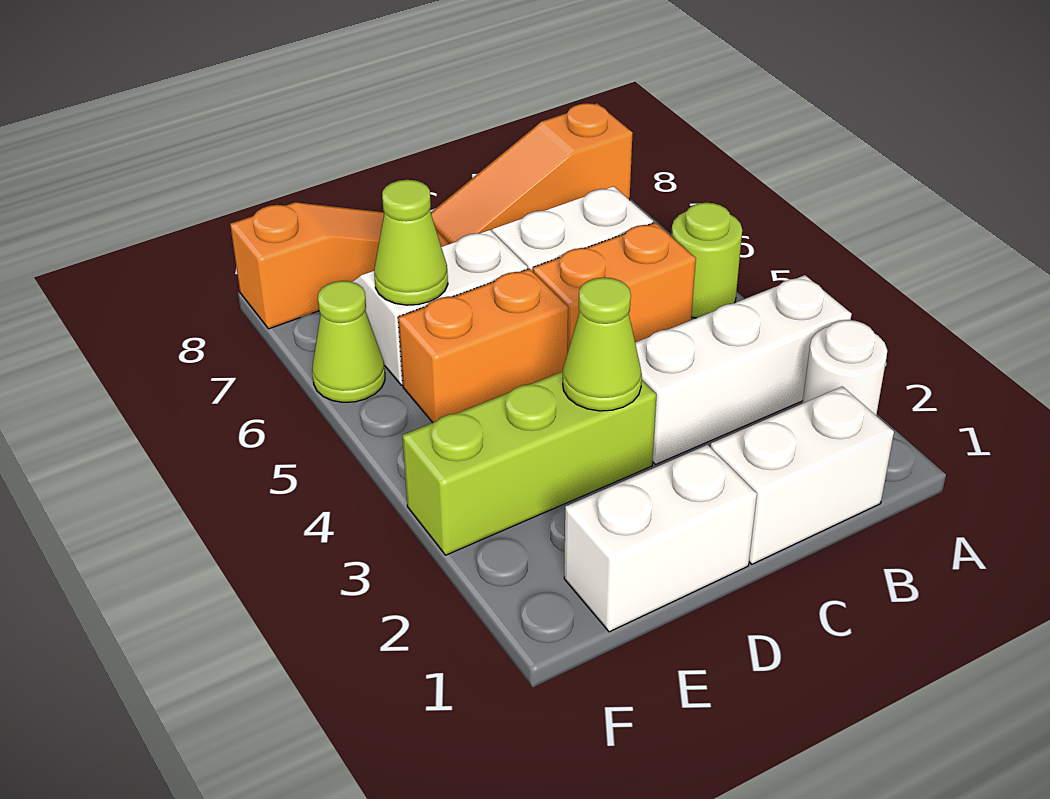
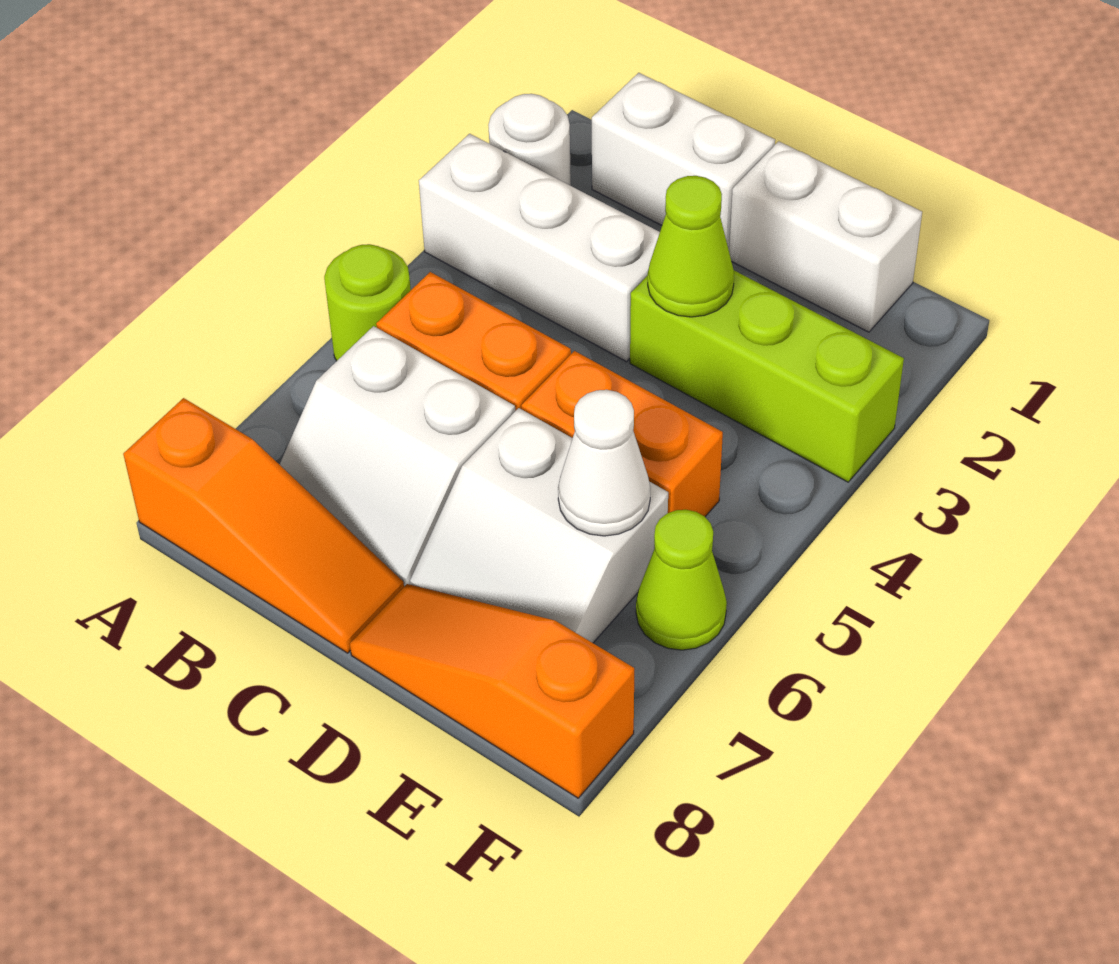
lime cone E6 level 2 -> white cone E6 level 2

